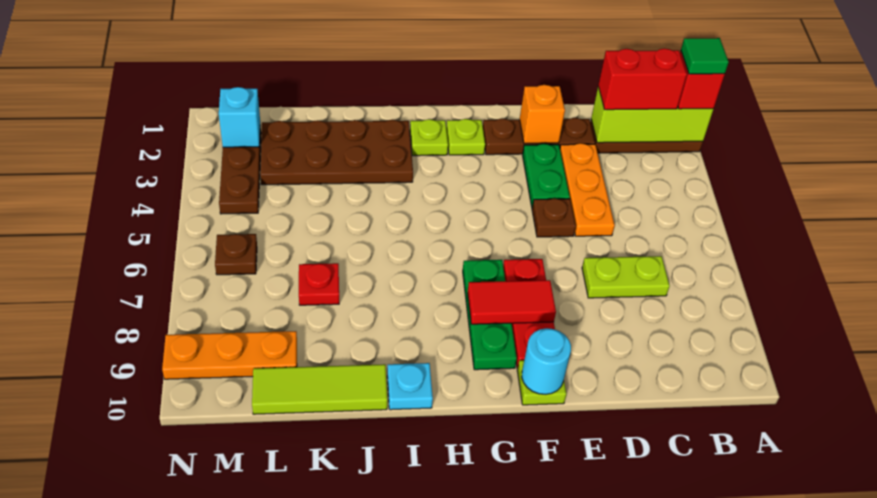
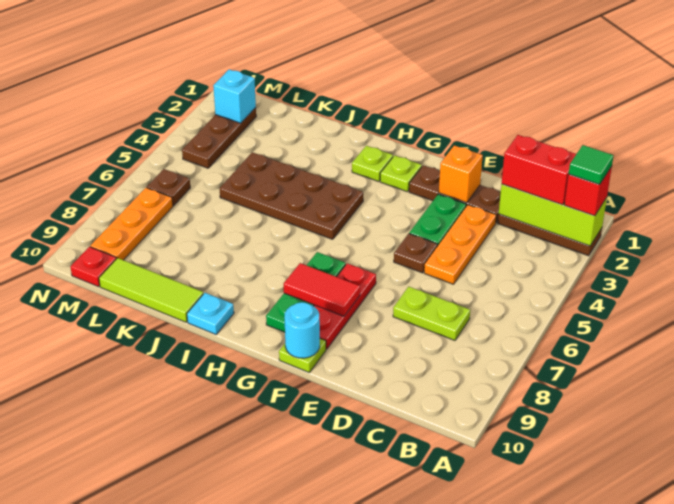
brown plate I2:L3 level 1 -> brown plate H4:K5 level 1
red plate K7 level 1 -> red plate M10 level 1
orange plate L9:N9 level 1 -> orange plate M7:M9 level 1

